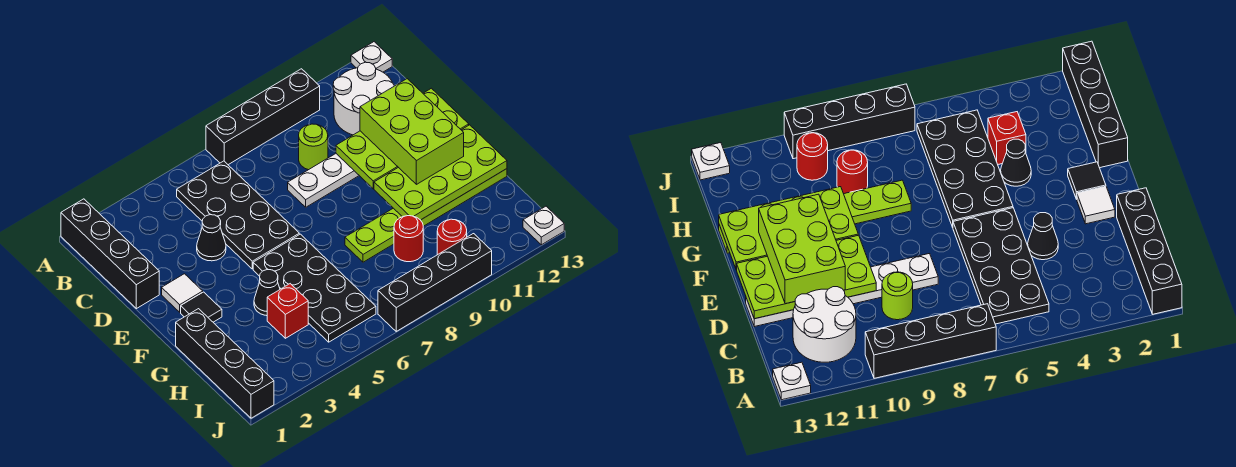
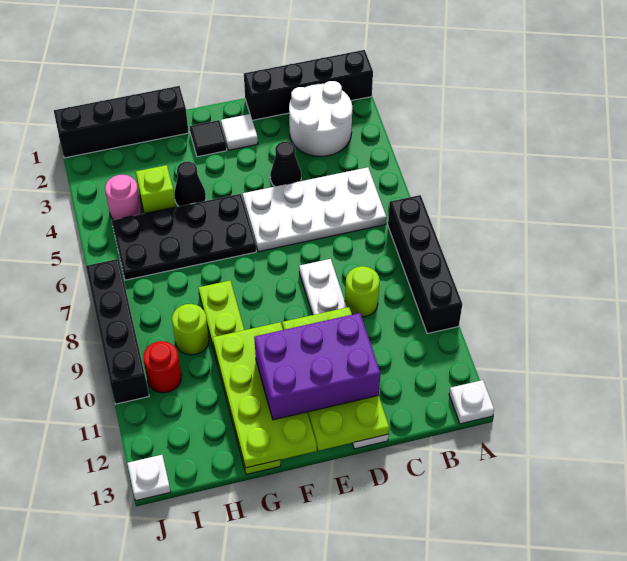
black plate B5:E6 level 1 -> white plate B5:E6 level 1
white round brick B11:C12 level 1 -> white round brick B2:C3 level 1
lime brick D11:F12 level 3 -> purple brick D11:F12 level 3
red brick H4 level 1 -> lime brick H4 level 1
red round brick H9 level 1 -> lime round brick H9 level 1
none -> pink round brick I4 level 1

